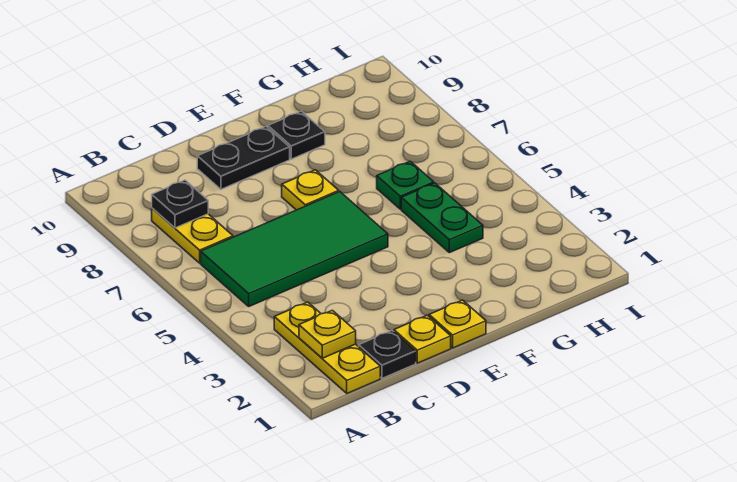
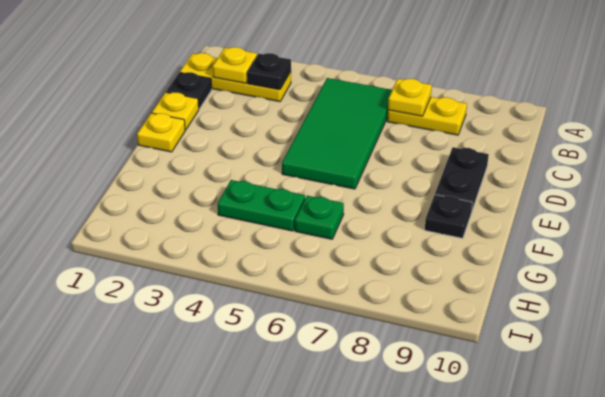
black plate B8 level 2 -> black plate B3 level 2
yellow plate E7 level 1 -> yellow plate B7 level 2

